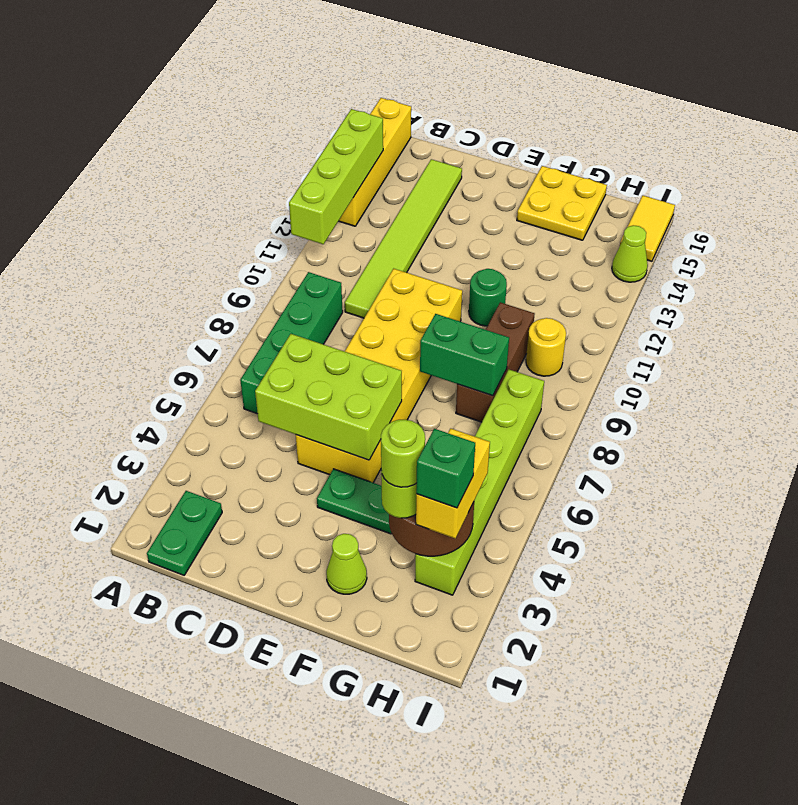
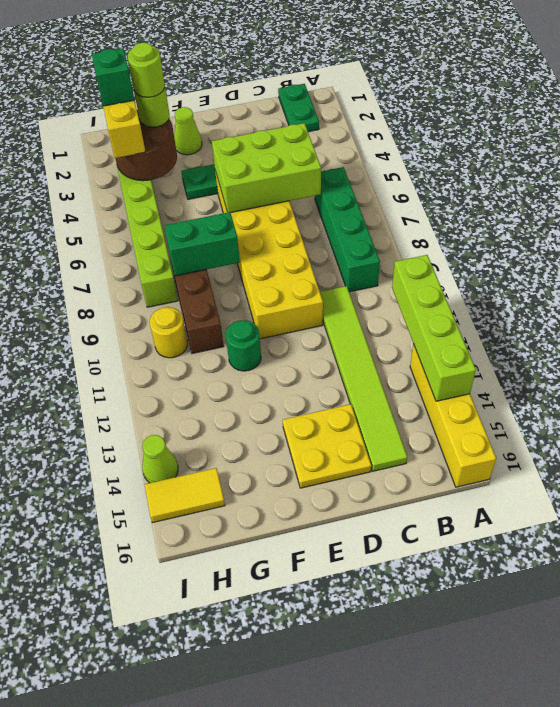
yellow plate F15:G16 level 1 -> yellow plate D14:E15 level 1
yellow tile I15:I16 level 1 -> yellow tile H15:I15 level 1

